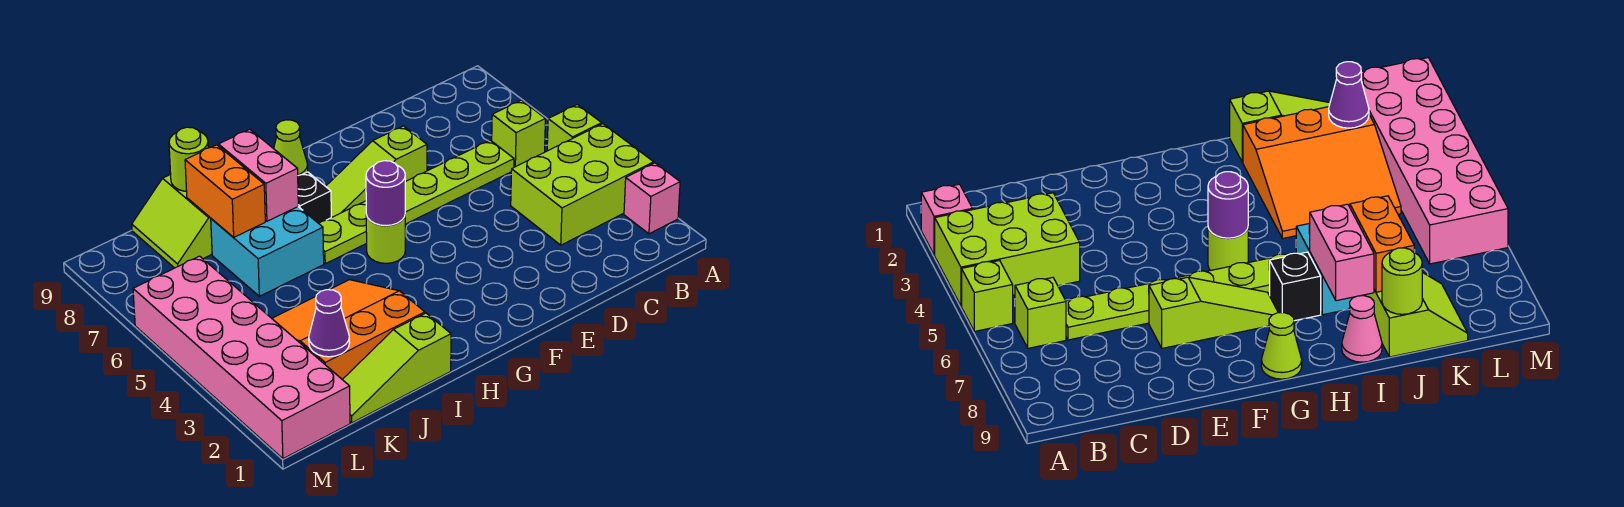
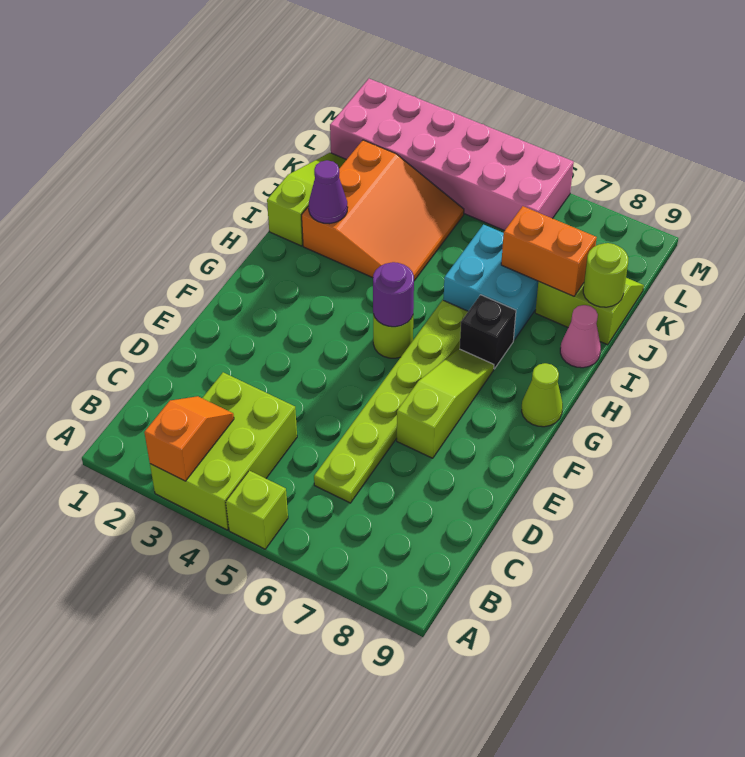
pink brick A2 level 1 -> none
none -> orange slope A3:B3 level 2 top A
lime brick B6 level 1 -> none
pink brick I7:I8 level 2 -> none
purple cone K2 level 2 -> purple cone I2 level 2

